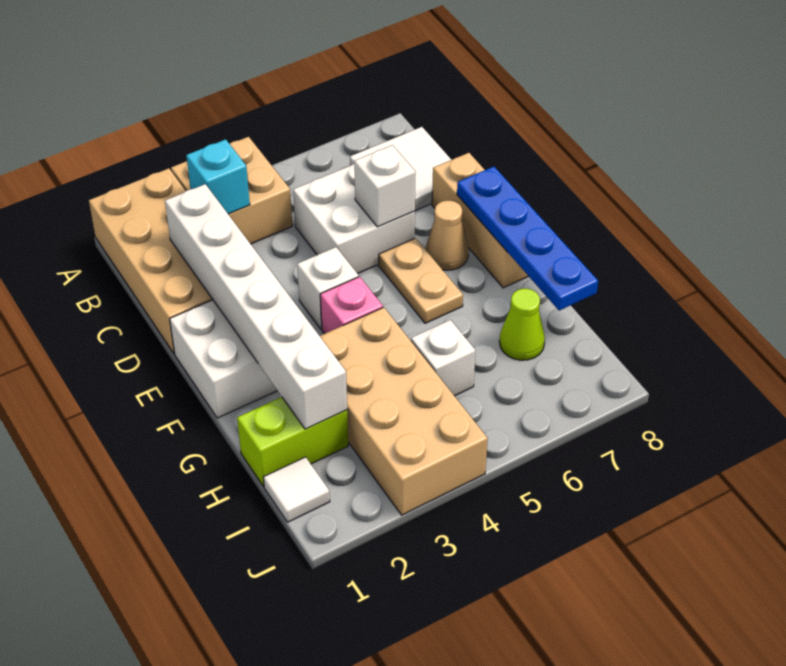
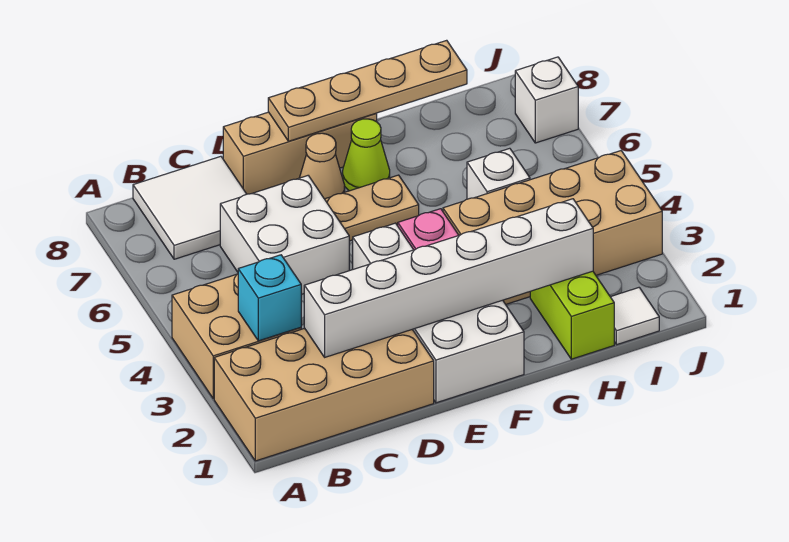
white brick D6 level 2 -> white brick J7 level 1
blue plate E8:H8 level 2 -> tan plate E8:H8 level 2
lime cone H7 level 1 -> lime cone F7 level 1

